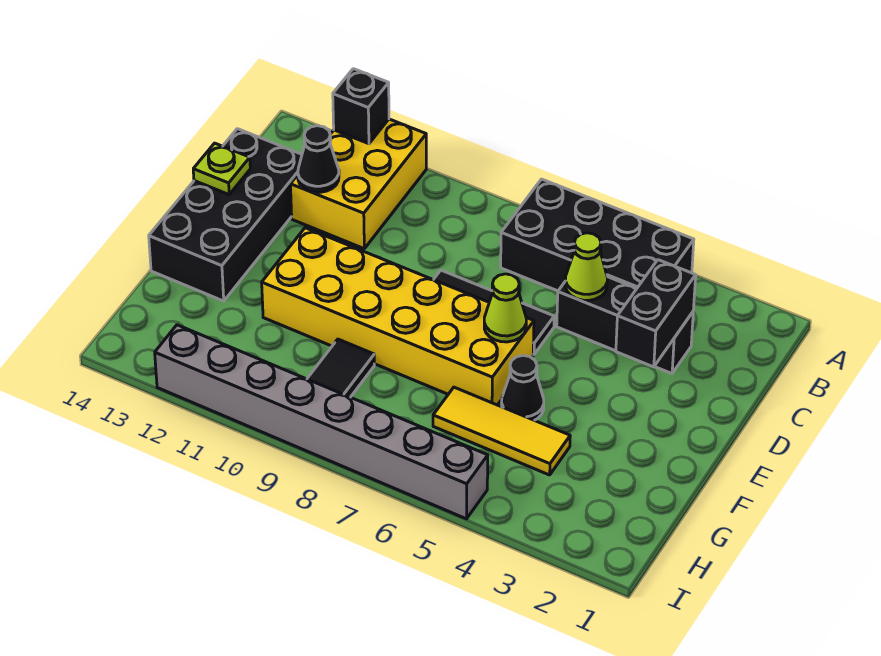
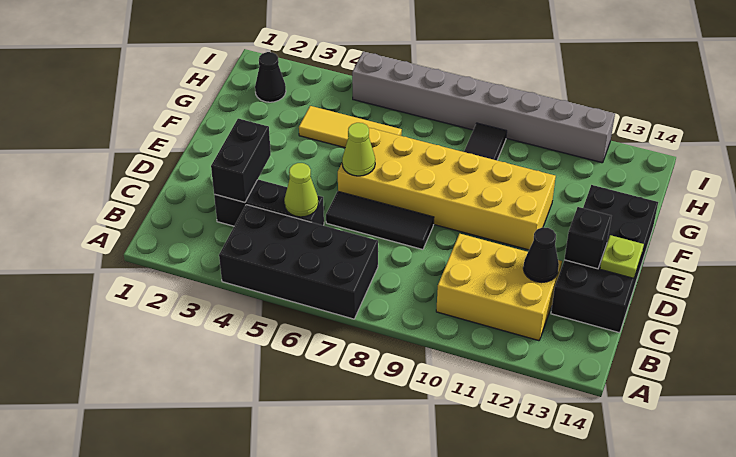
yellow brick A11:C12 level 1 -> yellow brick B10:C12 level 1
black brick A12 level 2 -> black brick D13 level 2
black cone F5 level 1 -> black cone H2 level 1

